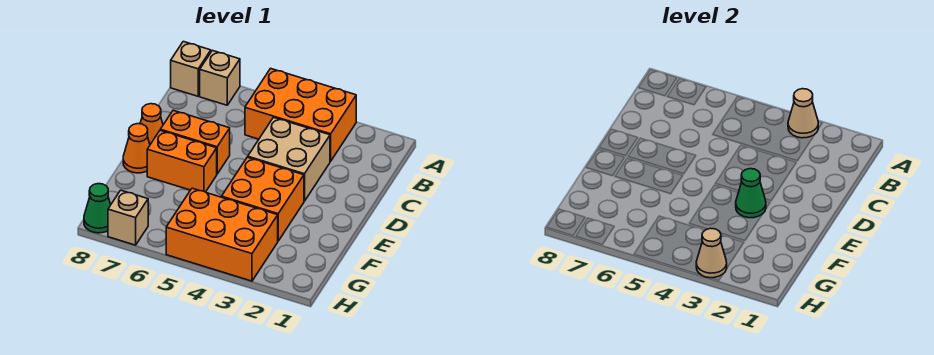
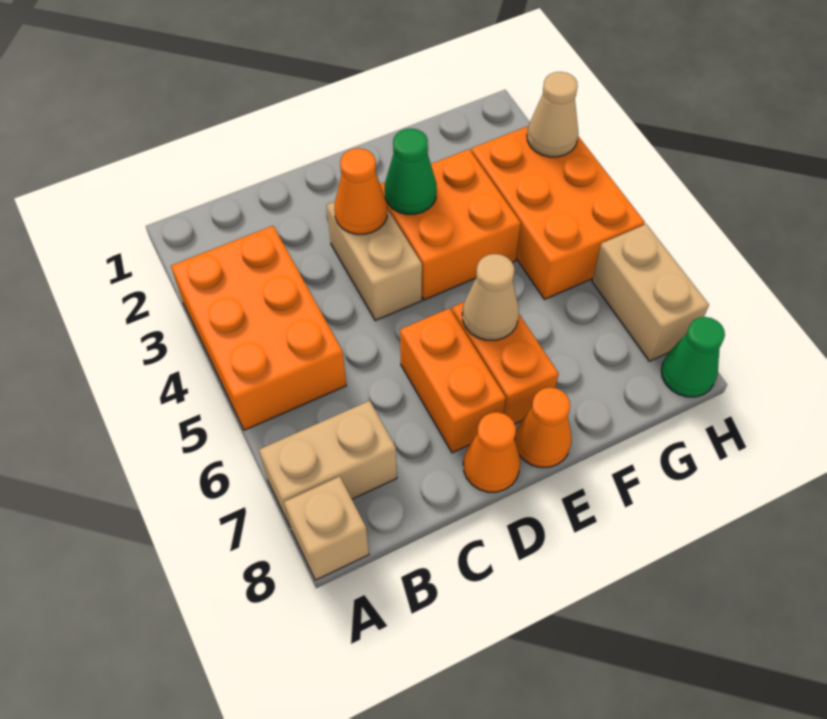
tan cone A3 level 2 -> tan cone E6 level 2
tan brick A7 level 1 -> tan brick A7:B7 level 1
tan brick C3:D4 level 1 -> tan brick D3:D4 level 1
none -> orange cone D3 level 2
tan brick H7 level 1 -> tan brick H6:H7 level 1

